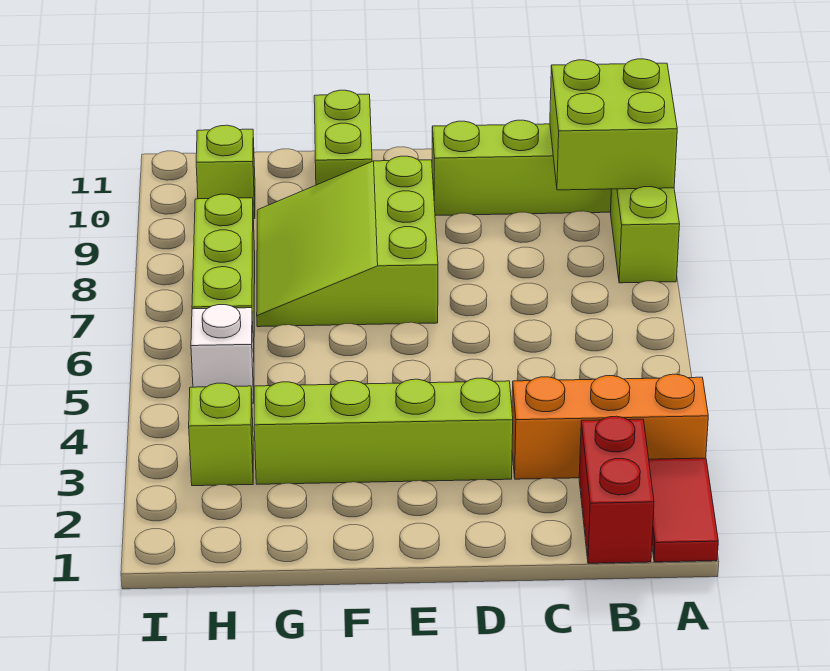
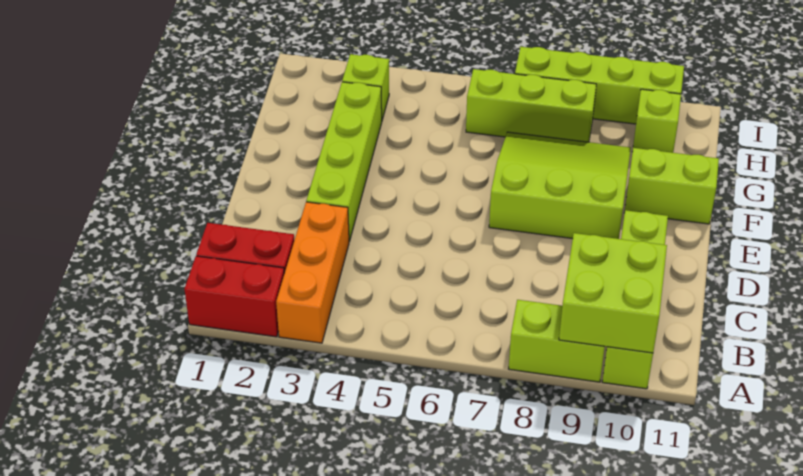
red tile A1:A2 level 1 -> red brick A1:A2 level 1
white brick H5 level 1 -> none
none -> lime brick I7:I10 level 1

